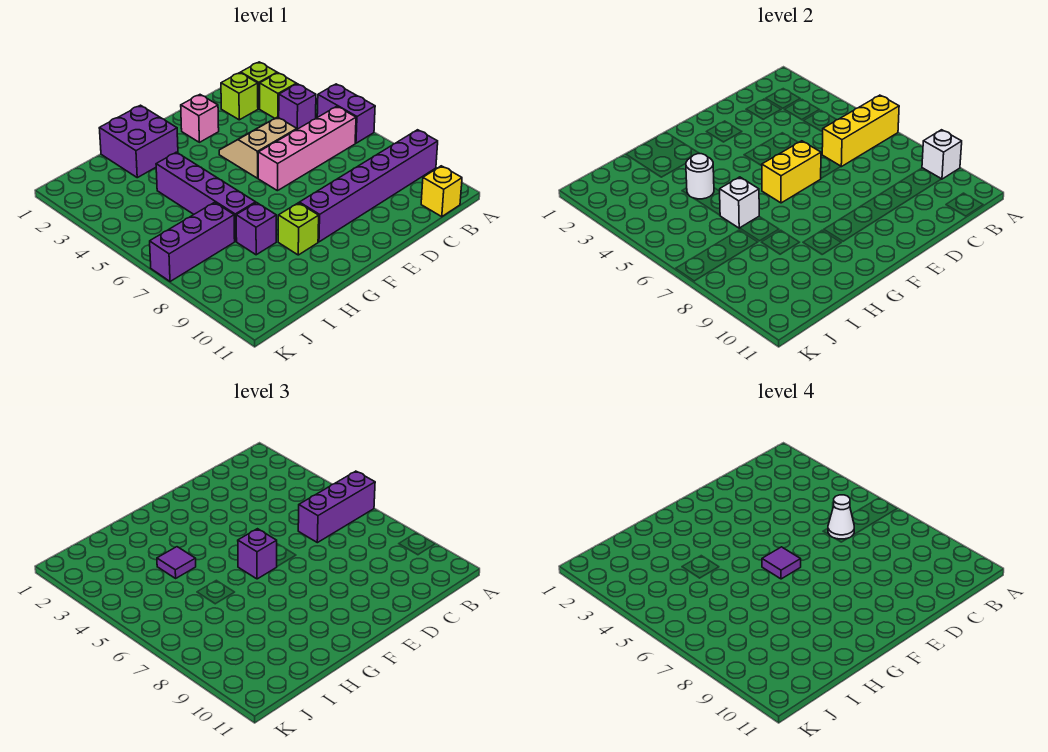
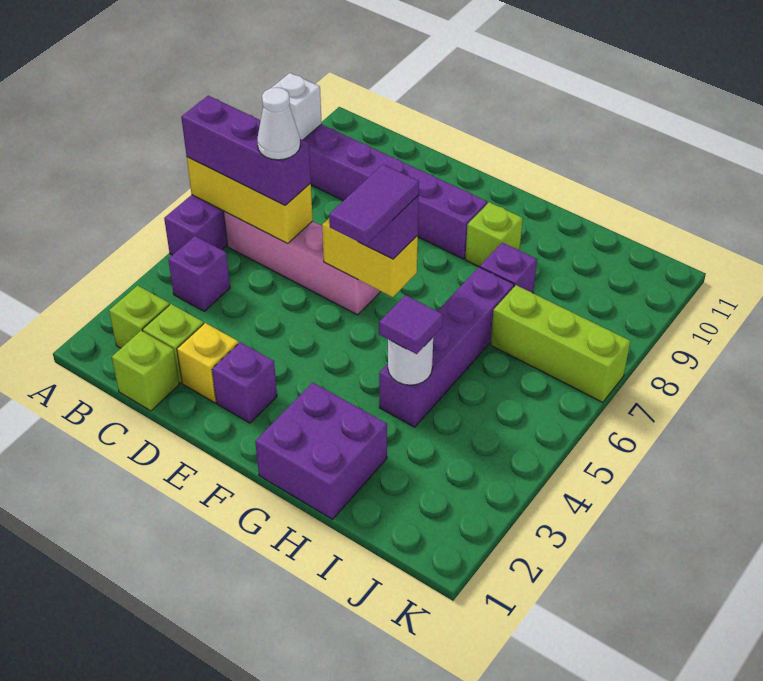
lime brick B3 level 1 -> lime brick C1 level 1
yellow brick B11 level 1 -> yellow brick D2 level 1
tan slope D4:E5 level 1 top 5 -> none
pink brick E2 level 1 -> purple brick E2 level 1
purple tile F6 level 4 -> purple tile F5:F6 level 4
white brick H6 level 2 -> none
purple brick I7:K7 level 1 -> lime brick I7:K7 level 1

